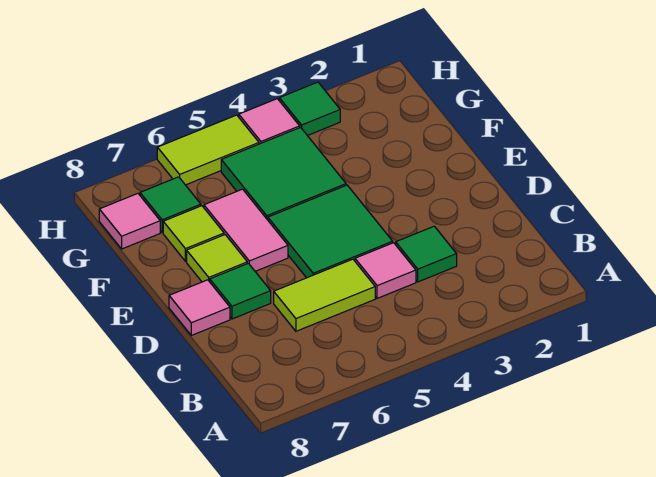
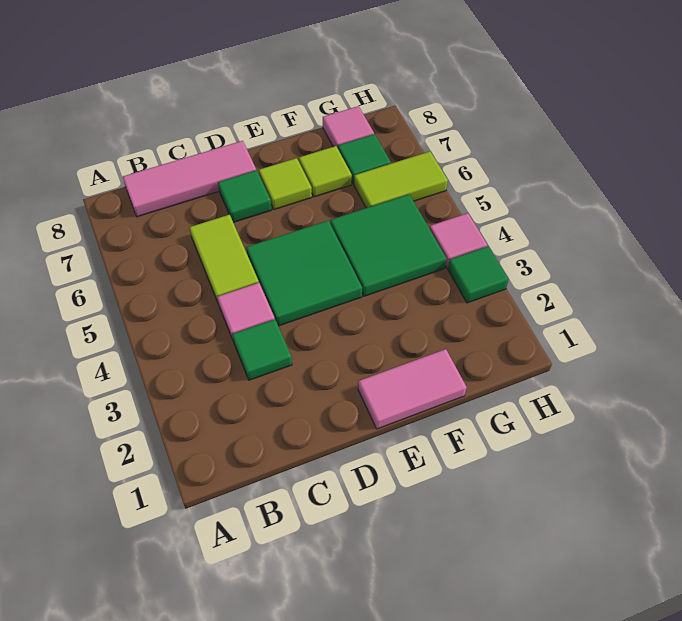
pink tile D8 level 1 -> pink tile B8:D8 level 1
pink tile E6:F6 level 1 -> pink tile E1:F1 level 1
lime tile H5:H6 level 1 -> lime tile G6:H6 level 1

